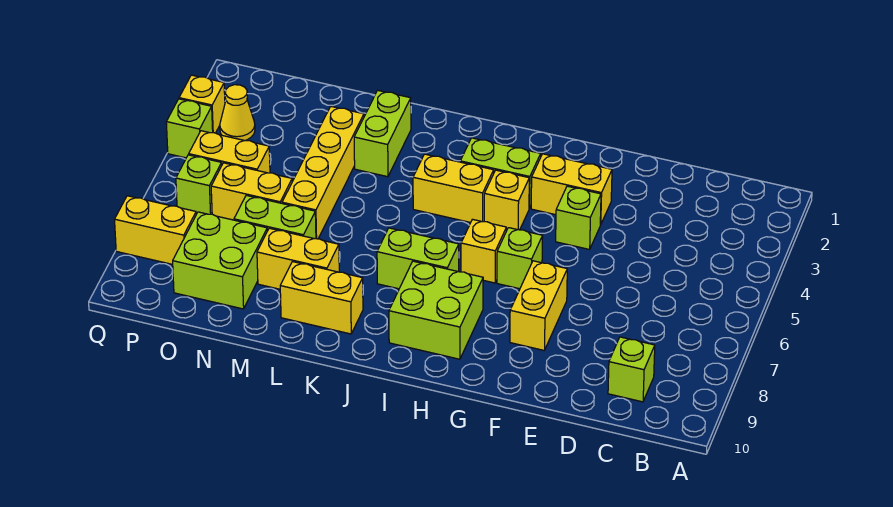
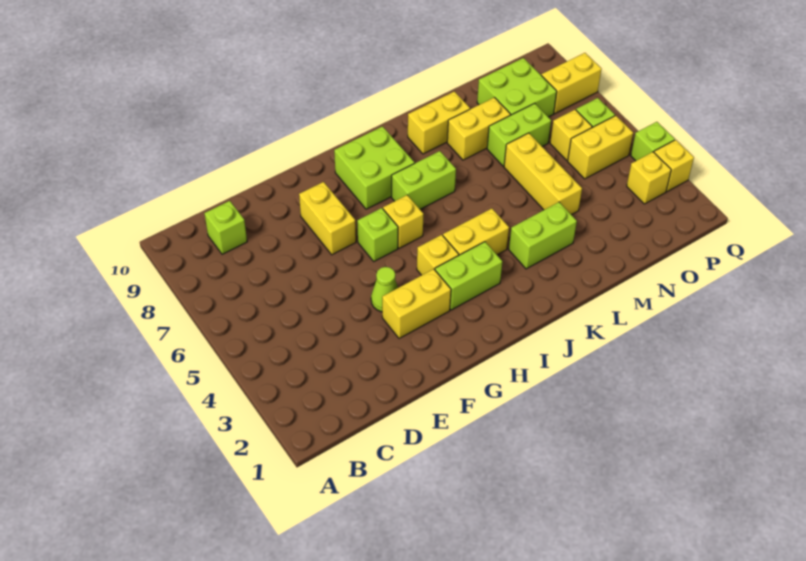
lime brick F4 level 1 -> lime cone F4 level 1
lime brick L2:L3 level 1 -> lime brick K3:L3 level 1
yellow brick M3:M6 level 1 -> yellow brick M4:M6 level 1
yellow brick N6:O6 level 1 -> yellow brick O6 level 1
yellow cone P3 level 1 -> yellow brick P3 level 1

